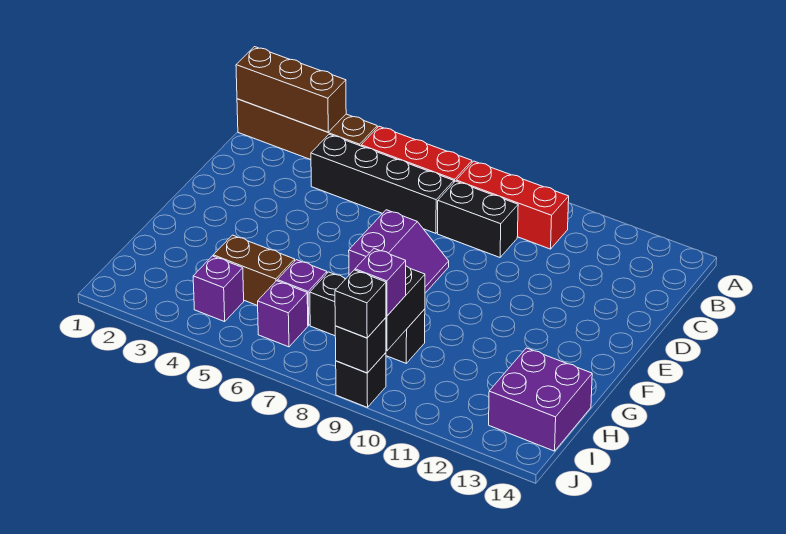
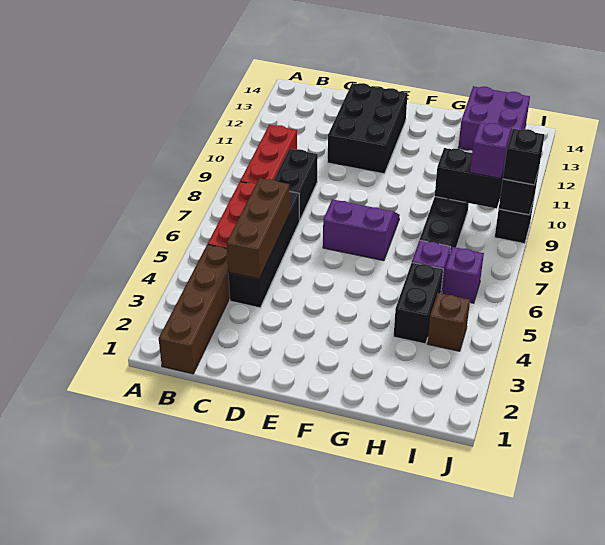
brown brick B1:B3 level 2 -> brown brick C4:C6 level 2
none -> black brick D11:E13 level 1
brown brick H4:H5 level 1 -> black brick H4:H5 level 1
purple brick I4 level 1 -> brown brick I4 level 1

